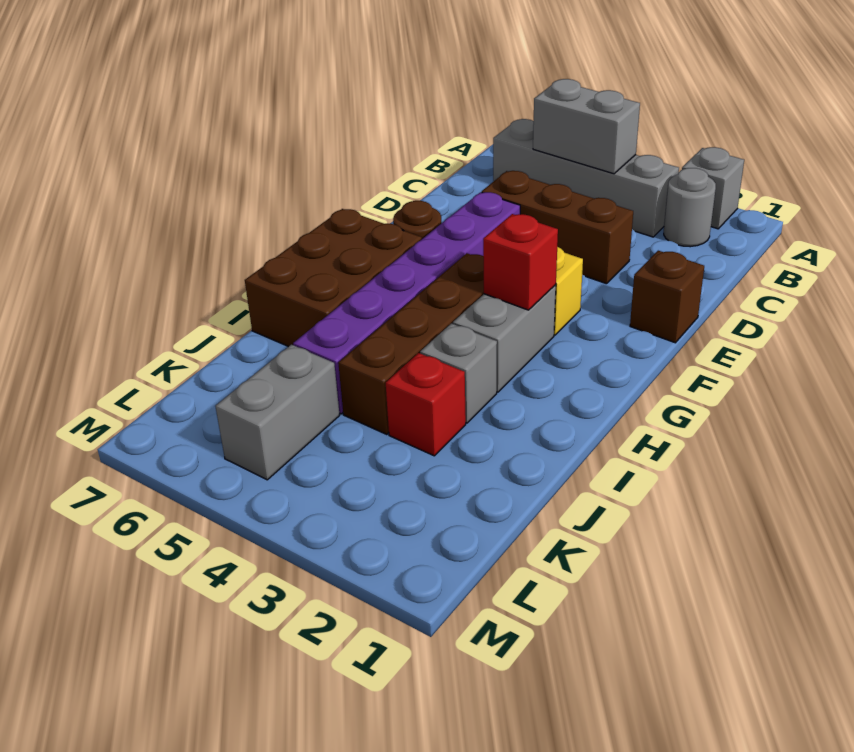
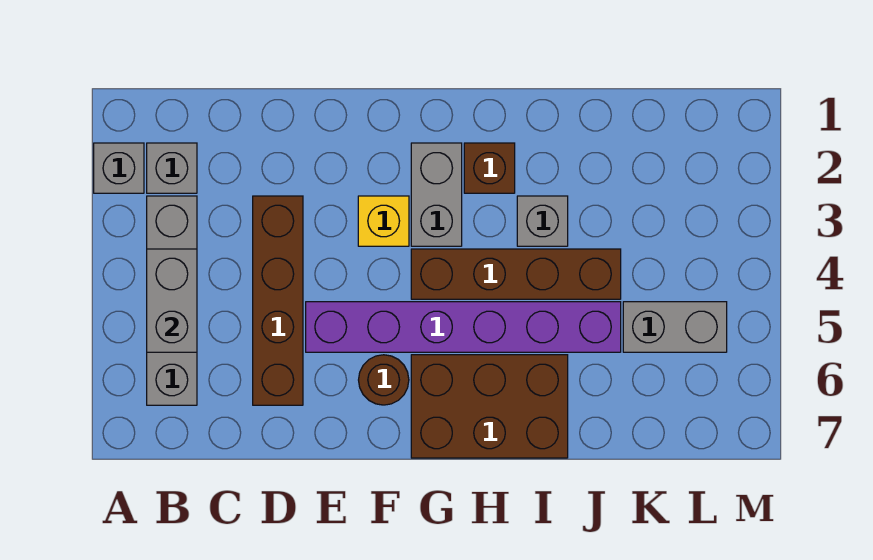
grey round brick B2 level 1 -> grey brick B2 level 1
brown brick D3:D5 level 1 -> brown brick D3:D6 level 1
brown brick E1 level 1 -> brown brick H2 level 1
grey brick G3:H3 level 1 -> grey brick G2:G3 level 1
red brick G3 level 2 -> none
red brick J3 level 1 -> none

